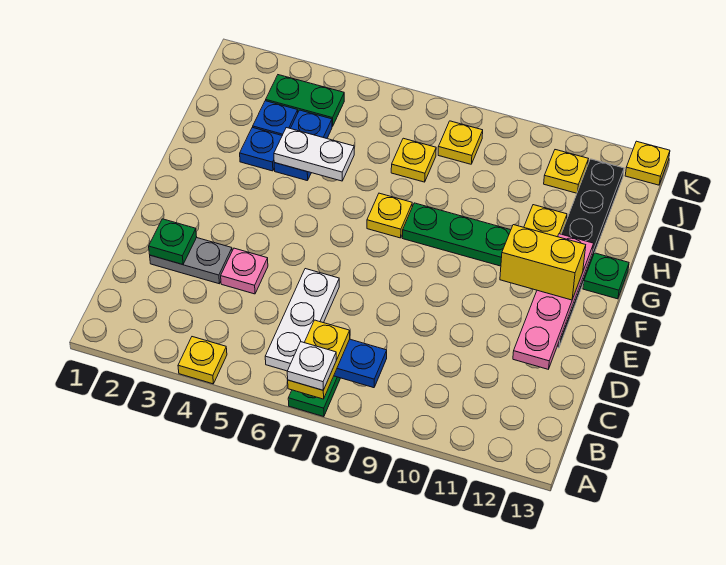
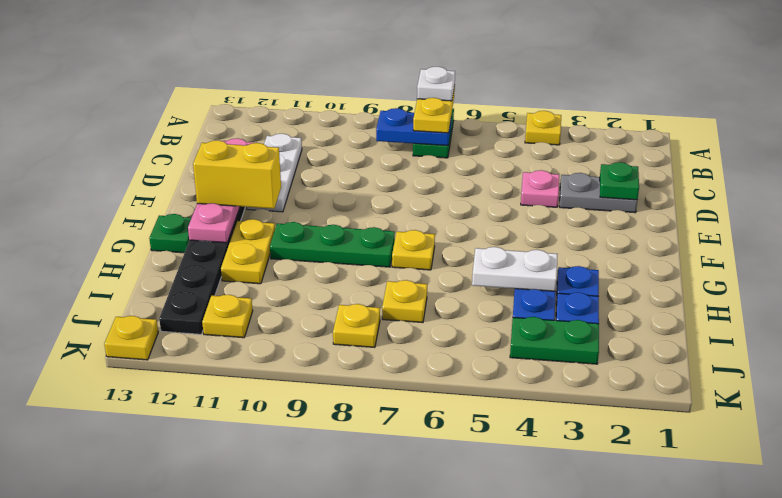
white plate B6:D6 level 1 -> white plate C11:E11 level 1

